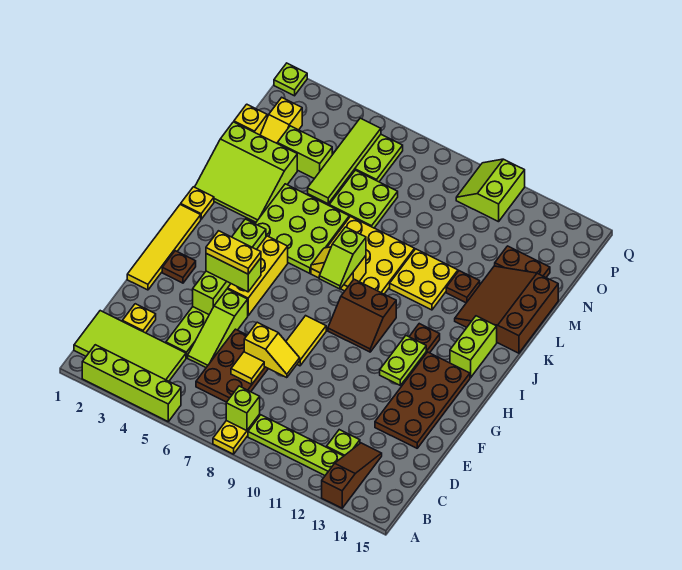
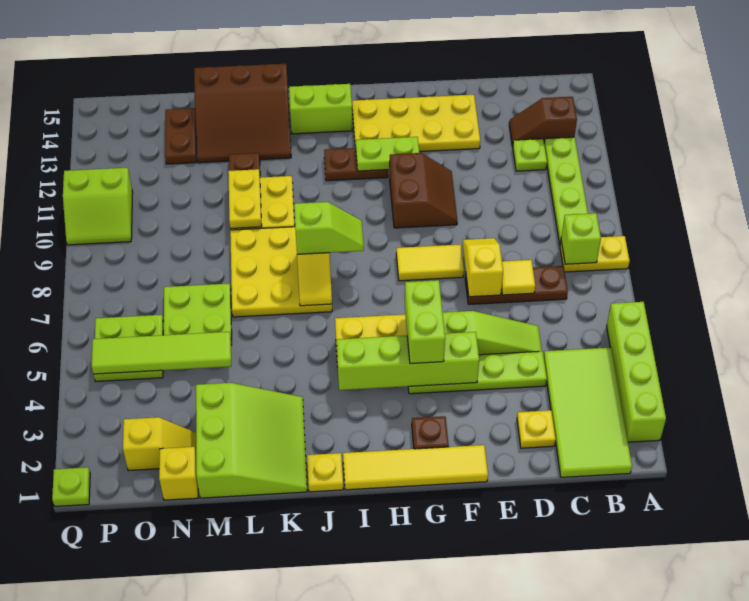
brown slope A13:C13 level 1 top A -> brown slope B13:C13 level 1 top B
brown plate C6:E7 level 1 -> brown plate C7:E7 level 1
brown plate E13:H14 level 1 -> yellow plate E13:H14 level 1
yellow plate G4:G5 level 4 -> yellow plate L10:L11 level 2
brown slope H9:I10 level 1 top I -> brown slope F10:G11 level 1 top G
lime plate J4:L6 level 1 -> none
lime brick N3:N4 level 1 -> none

